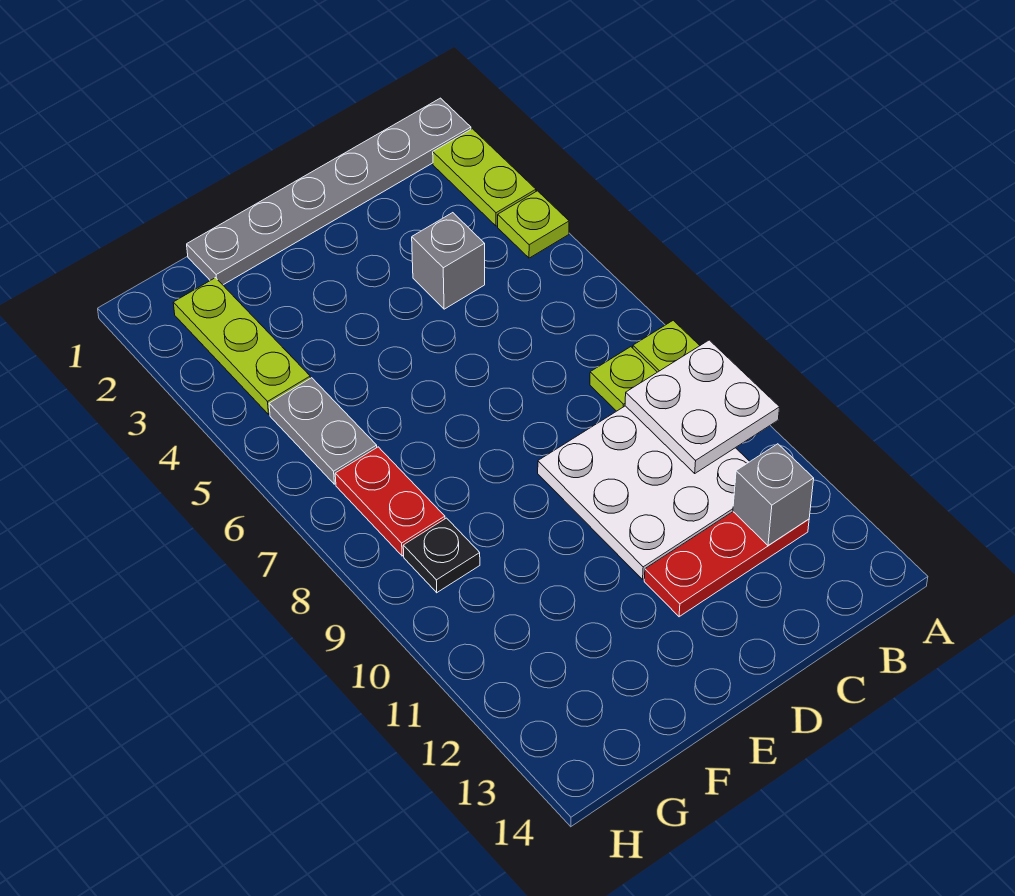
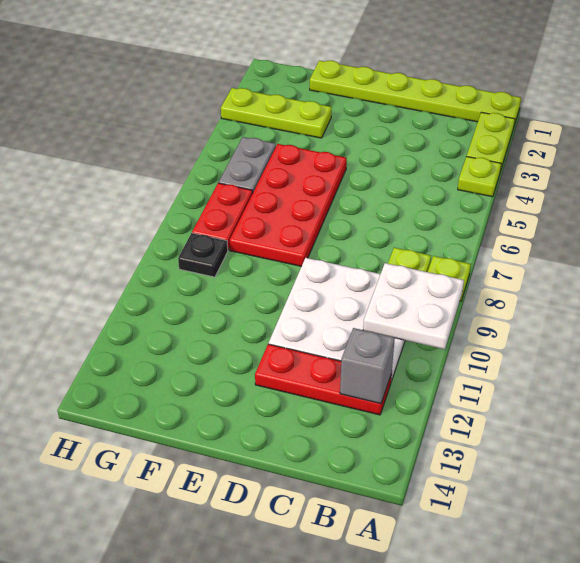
grey plate A1:F1 level 1 -> lime plate A1:F1 level 1
grey brick C4 level 1 -> none
none -> red plate E5:F8 level 1
lime plate G2:G4 level 1 -> lime plate F3:H3 level 1

